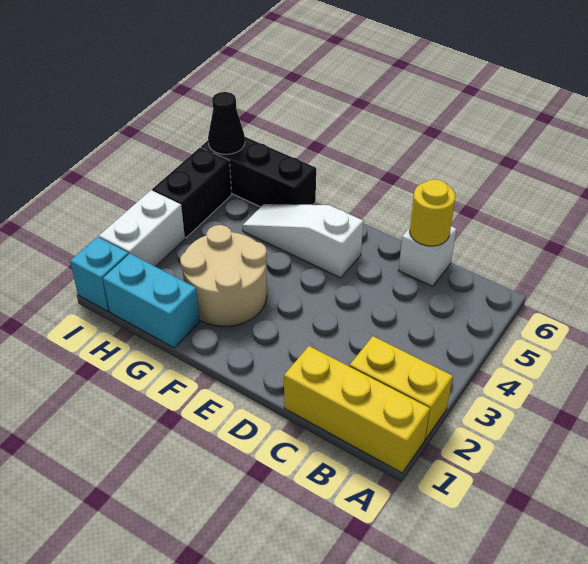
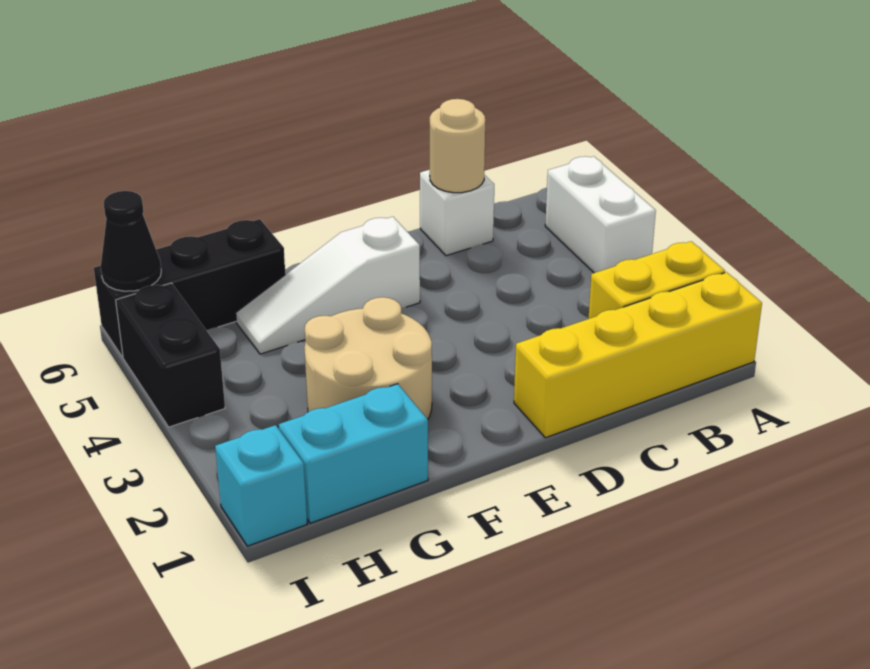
yellow brick A1:C1 level 1 -> yellow brick A1:D1 level 1
yellow round brick C6 level 2 -> tan round brick C6 level 2
white brick I2:I3 level 1 -> white brick A4:A5 level 1

